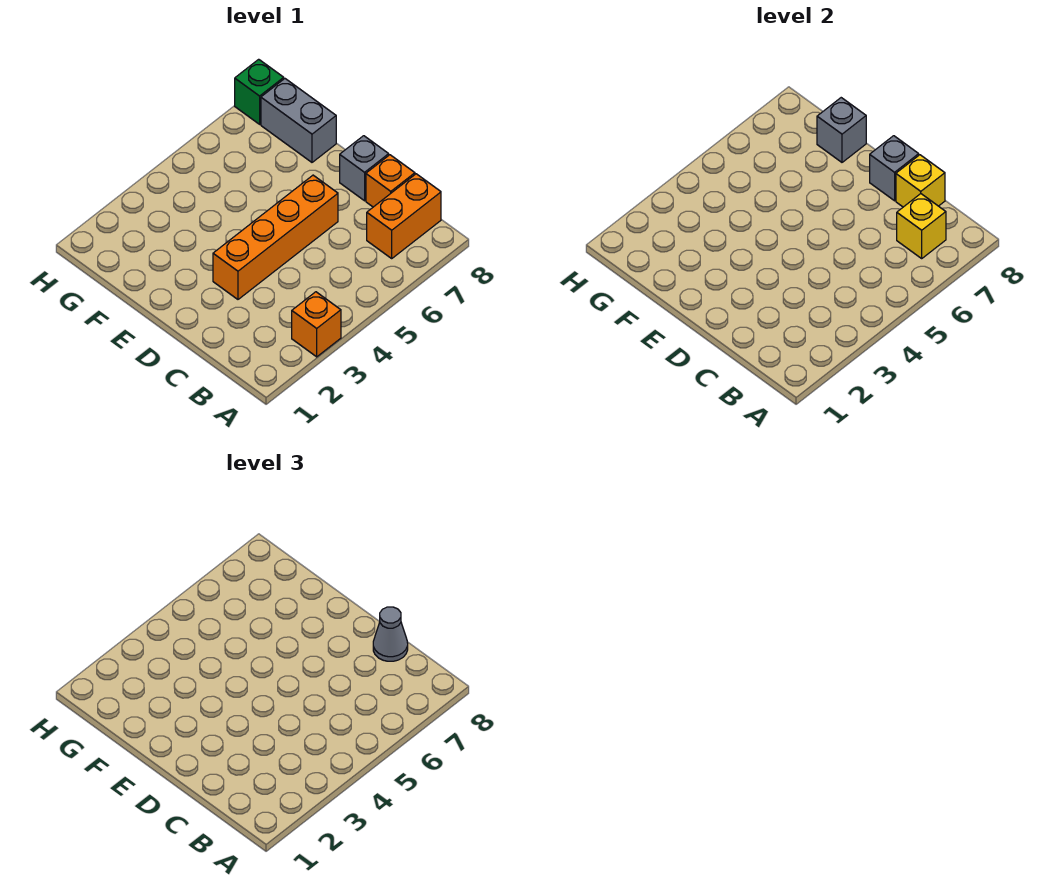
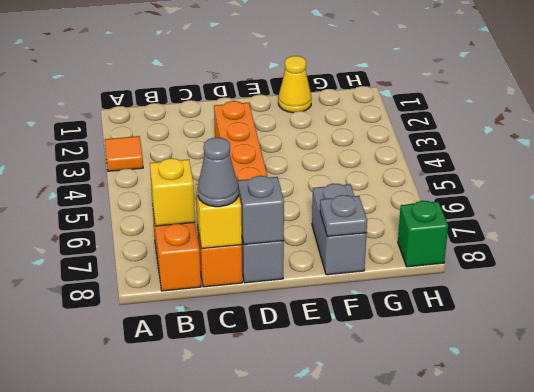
orange brick A3 level 1 -> orange tile A3 level 1
none -> yellow cone F1 level 1
grey brick F8:G8 level 1 -> grey brick F7:F8 level 1
grey brick F8 level 2 -> grey plate F8 level 2

